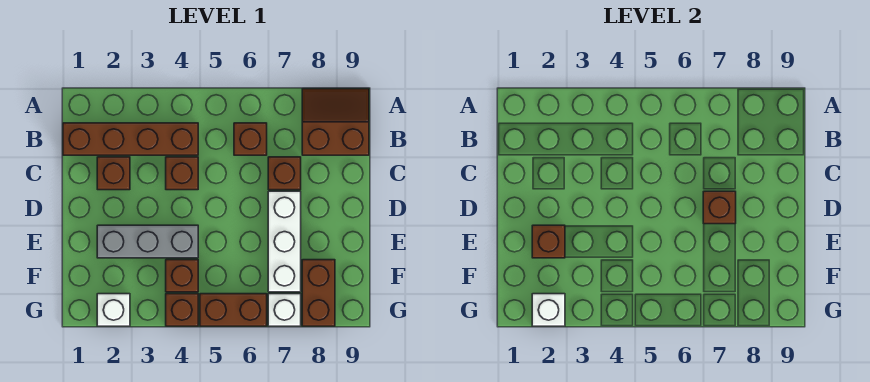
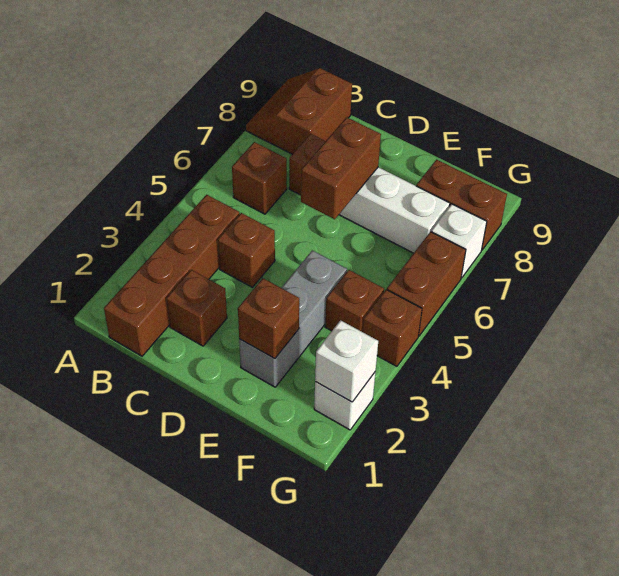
brown brick D7 level 2 -> brown brick D6:D7 level 2

